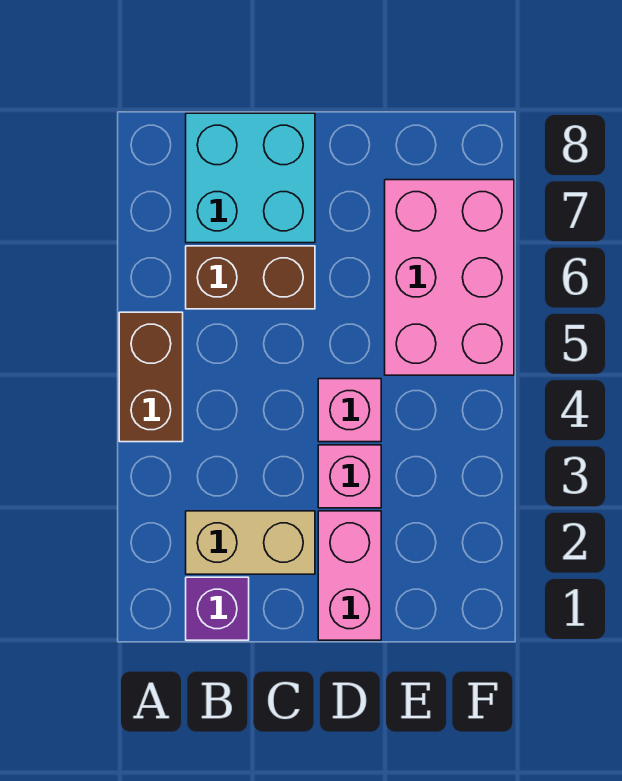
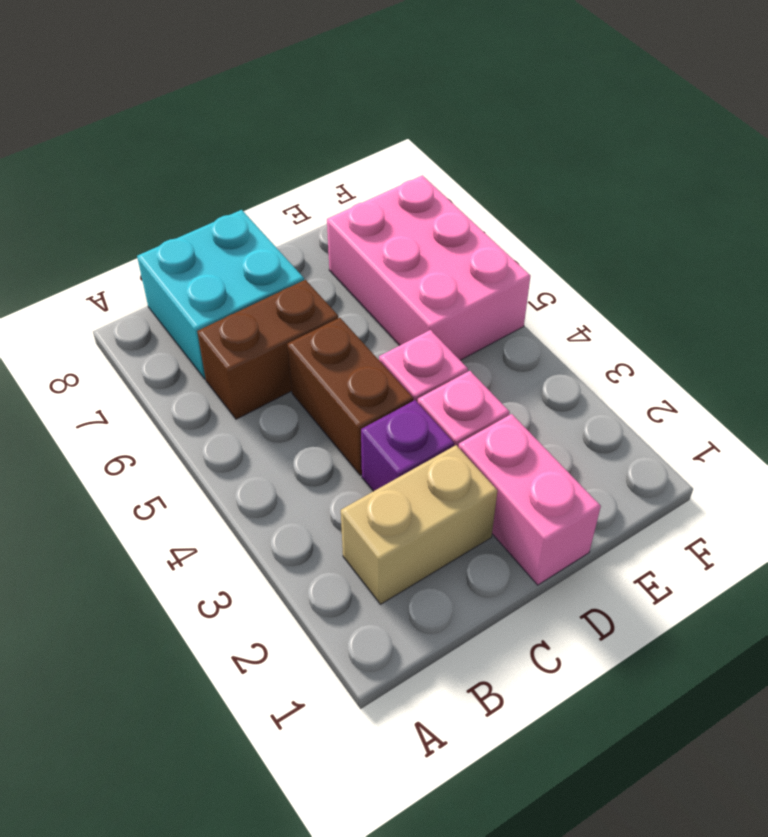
brown brick A4:A5 level 1 -> brown brick C4:C5 level 1
purple brick B1 level 1 -> purple brick C3 level 1

